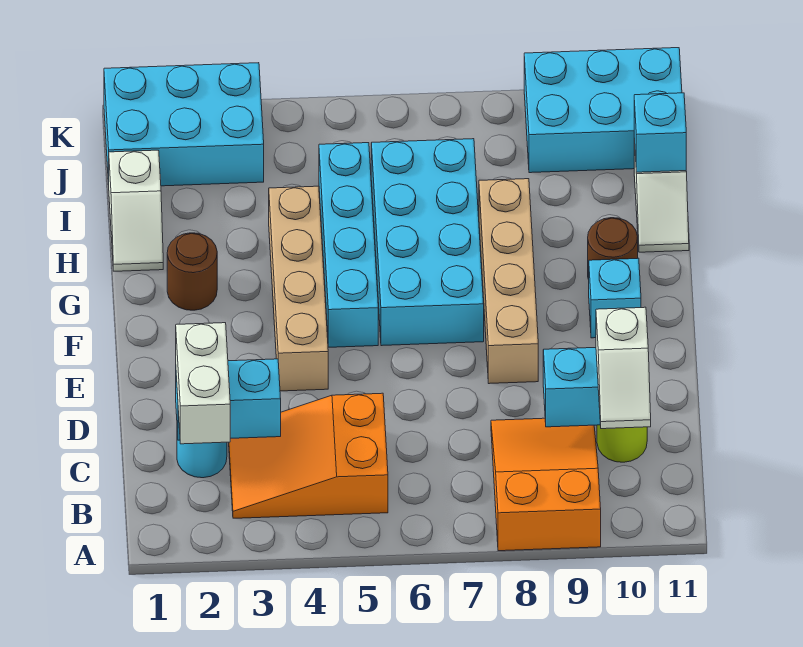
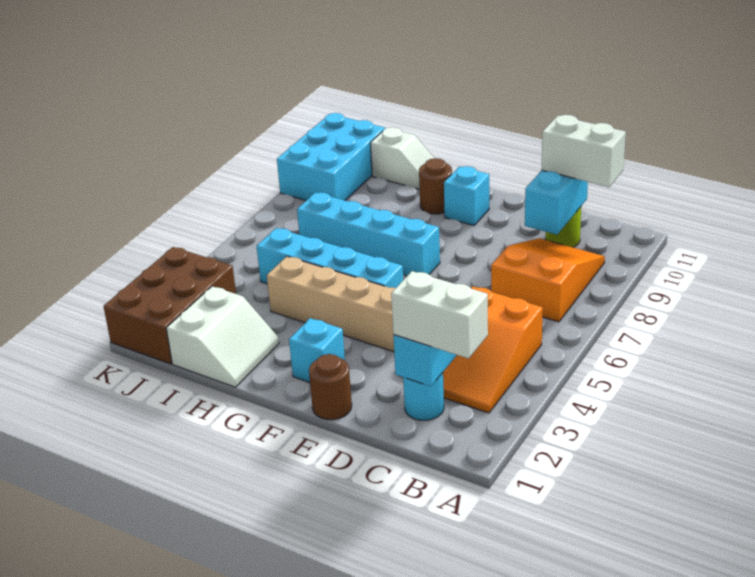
orange slope A8:C9 level 1 top A -> orange slope B7:C9 level 1 top 7
white slope B10:C10 level 3 top C -> white brick B10:C10 level 3
tan brick E8:H8 level 1 -> none
cyan brick F6:I7 level 1 -> cyan brick F7:I7 level 1
brown round brick G2 level 1 -> brown round brick E1 level 1
white slope H1:I1 level 1 top I -> white slope H1:I2 level 1 top I
cyan brick I11 level 2 -> cyan brick F2 level 1
cyan brick J1:K3 level 1 -> brown brick J1:K3 level 1

